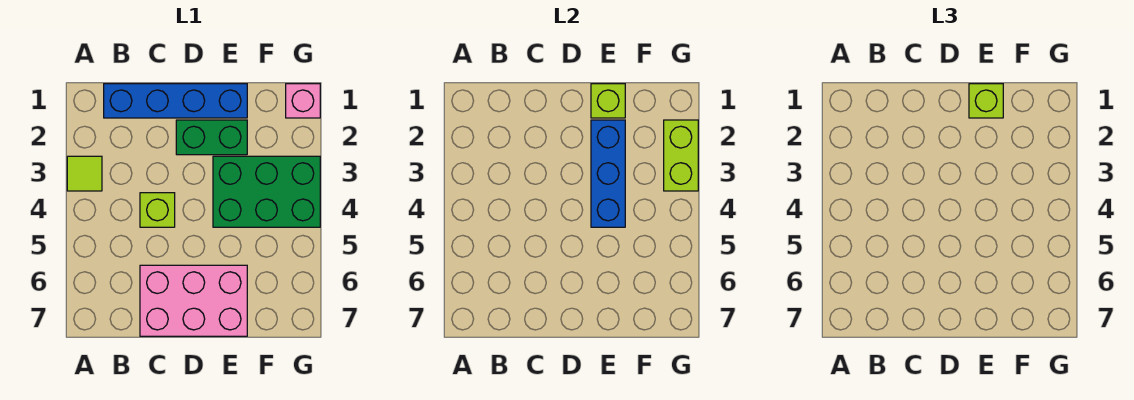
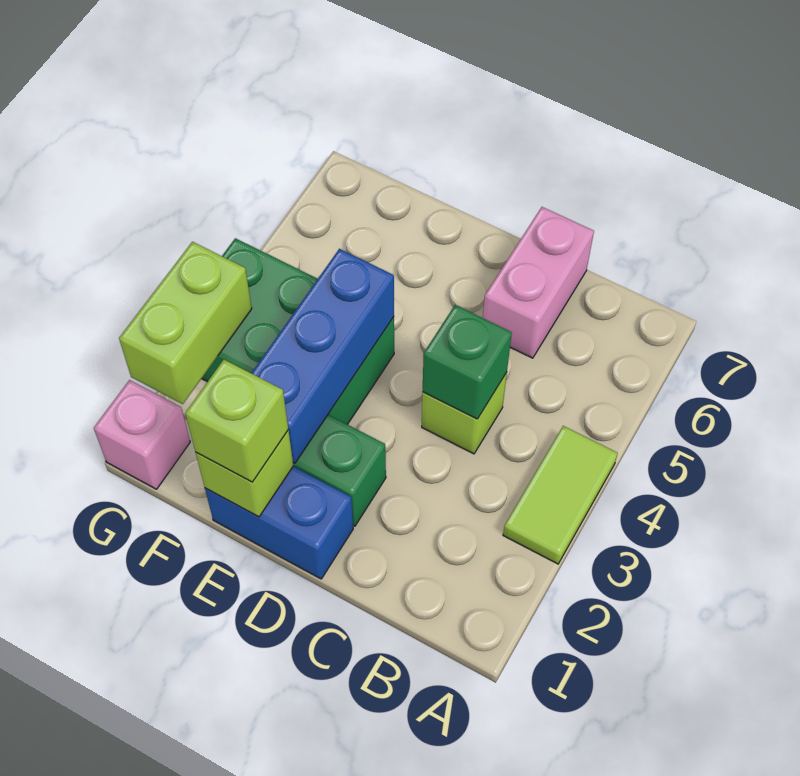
lime tile A3 level 1 -> lime tile A3:A4 level 1
blue brick B1:E1 level 1 -> blue brick D1:E1 level 1
none -> green brick C4 level 2
pink brick C6:E7 level 1 -> pink brick C6:C7 level 1

